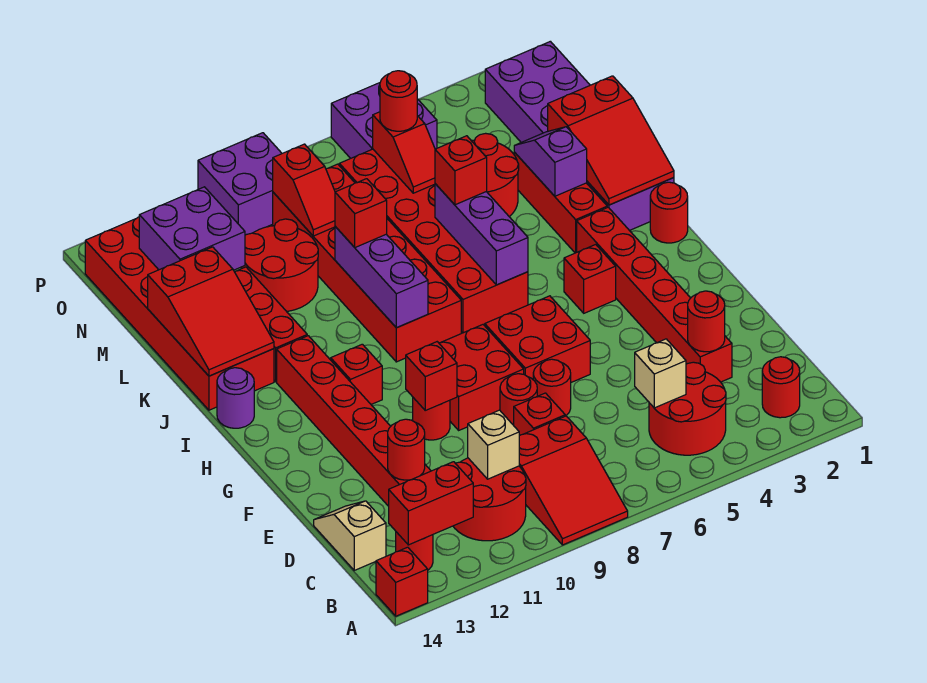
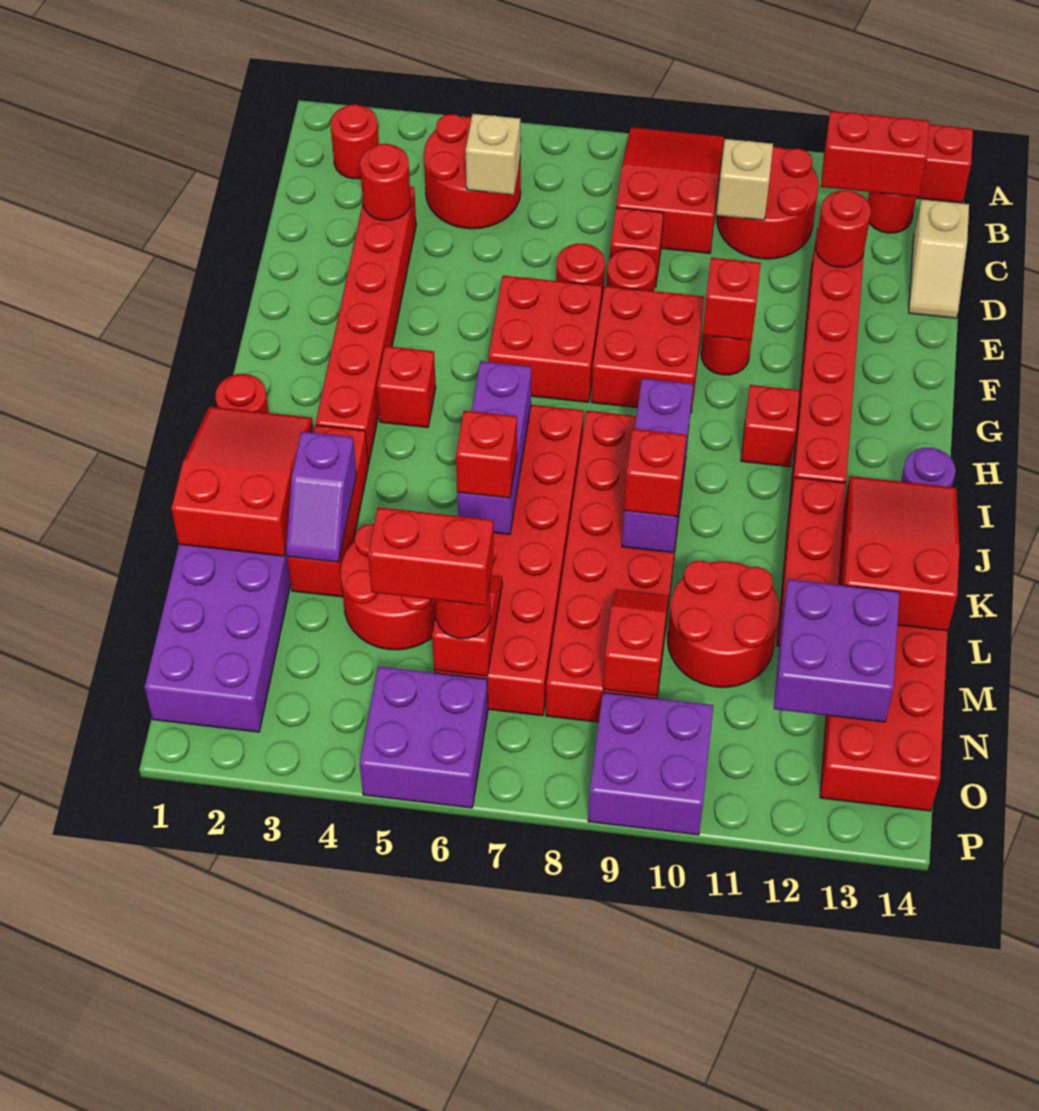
none -> red brick N5:N6 level 4

